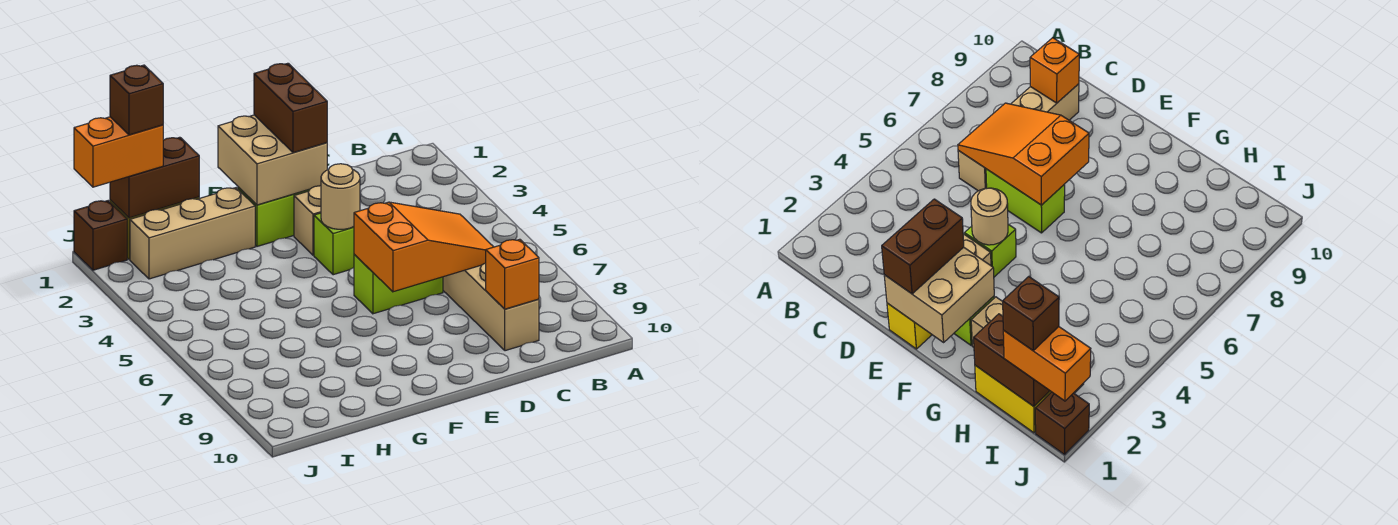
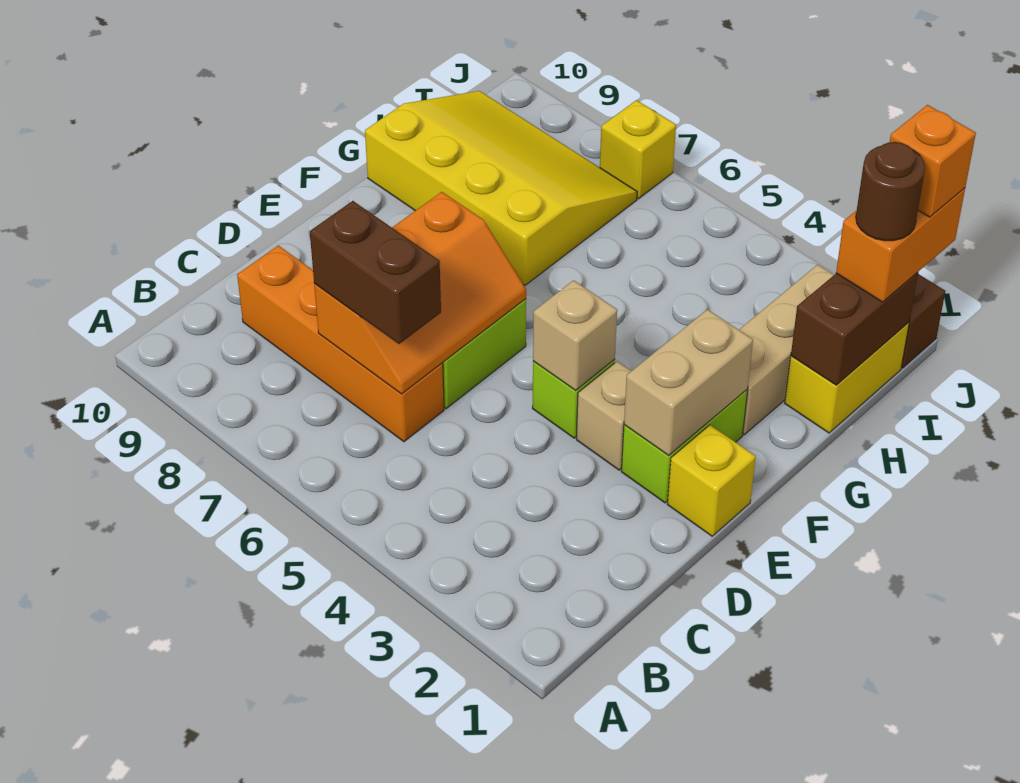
tan brick C6:C9 level 1 -> orange brick C6:C9 level 1
orange slope C6:E7 level 2 top E -> orange slope C6:E7 level 2 top 7
orange brick C9 level 2 -> orange brick J1 level 4
tan brick E1:F2 level 2 -> tan brick E2:F2 level 2
brown brick E1:E2 level 3 -> brown brick C6:C7 level 3
tan round brick E4 level 2 -> tan brick E4 level 2
none -> yellow slope G7:I10 level 1 top G
brown brick I1 level 4 -> brown round brick I1 level 4
none -> yellow brick J7 level 1

